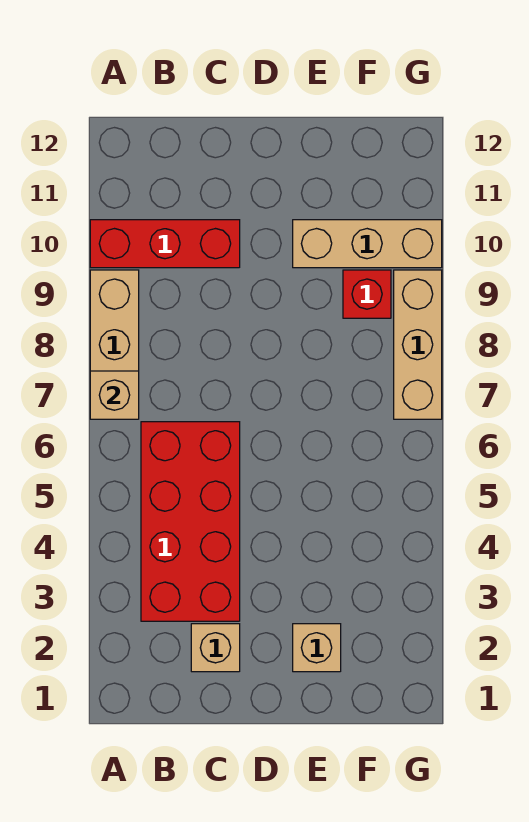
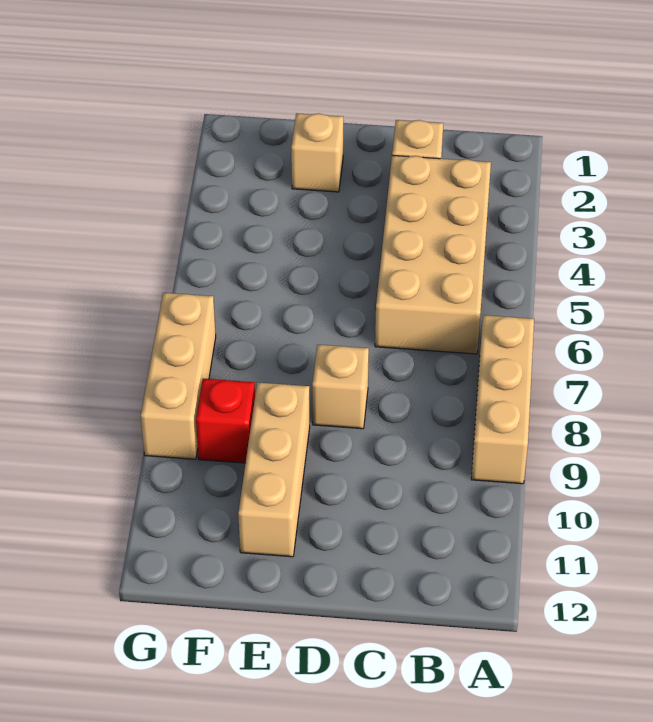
tan brick A7 level 2 -> tan brick D8 level 1
red brick A10:C10 level 1 -> none
red brick B3:C6 level 1 -> tan brick B3:C6 level 1
tan brick E10:G10 level 1 -> tan brick E9:E11 level 1

